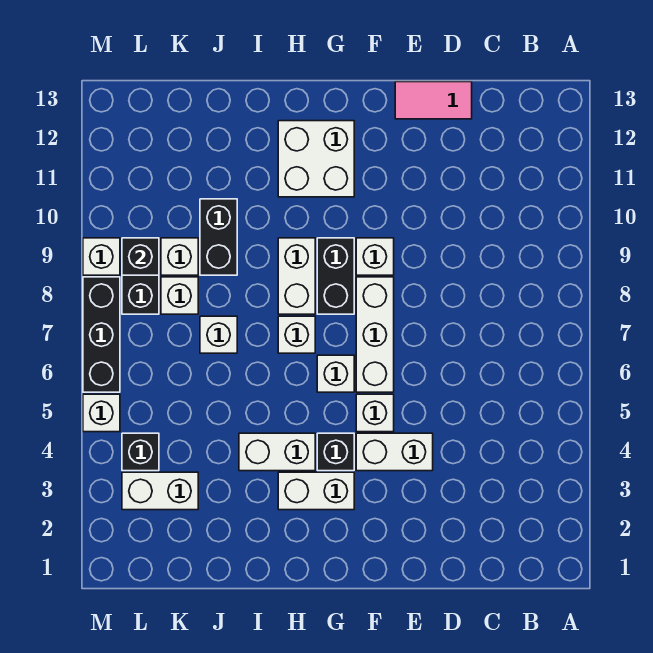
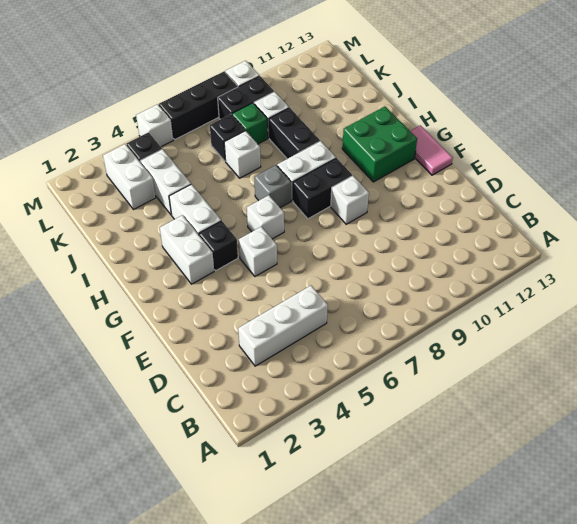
pink tile D13:E13 level 1 -> pink tile F13:G13 level 1
white brick E4:F4 level 1 -> white brick J4:K4 level 1
white brick F6:F8 level 1 -> white brick C3:C5 level 1
white brick G11:H12 level 1 -> green brick G11:H12 level 1
white brick H7 level 1 -> grey brick H7 level 1
black brick J9:J10 level 1 -> black brick I9:J9 level 1
white brick K8 level 1 -> green brick K8 level 1
black brick L9 level 2 -> black brick K7 level 1

